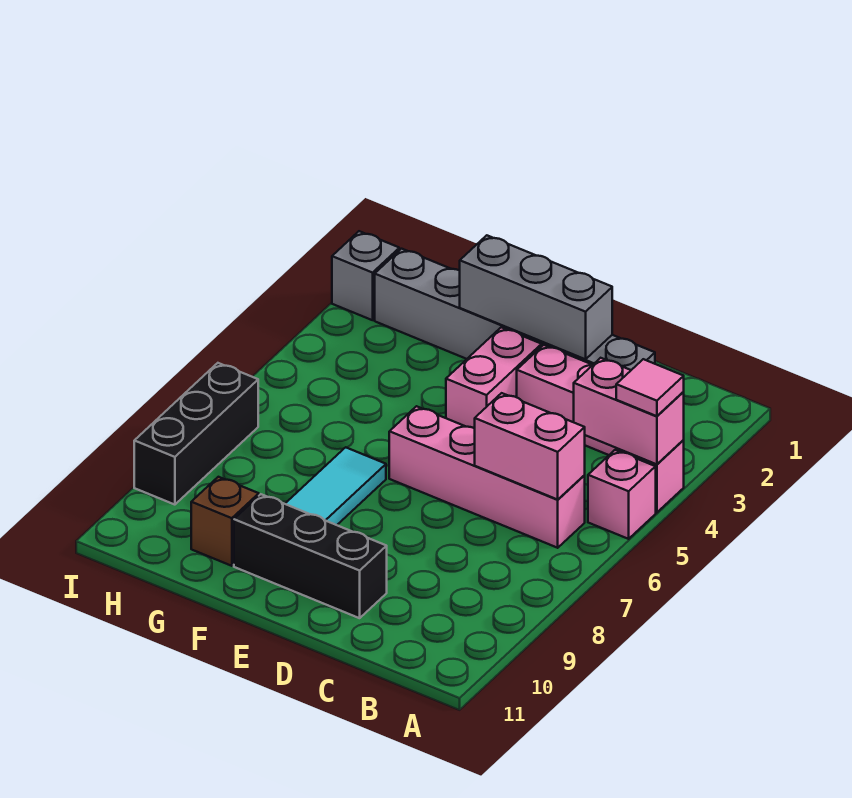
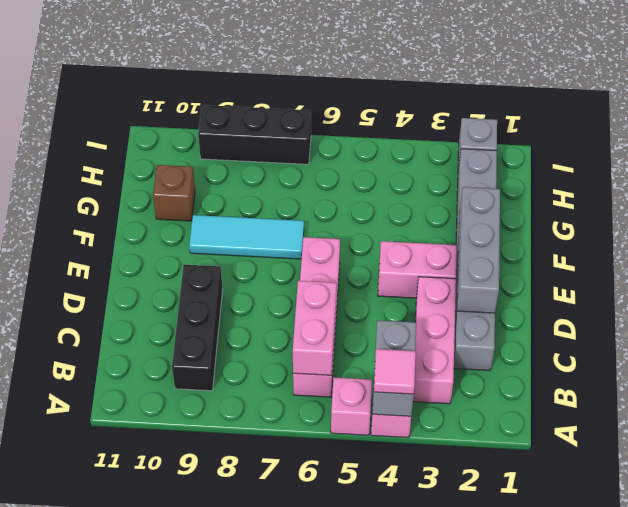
pink brick A4:B4 level 2 -> grey brick A4:B4 level 2
black brick D10:F10 level 1 -> black brick B9:D9 level 1

